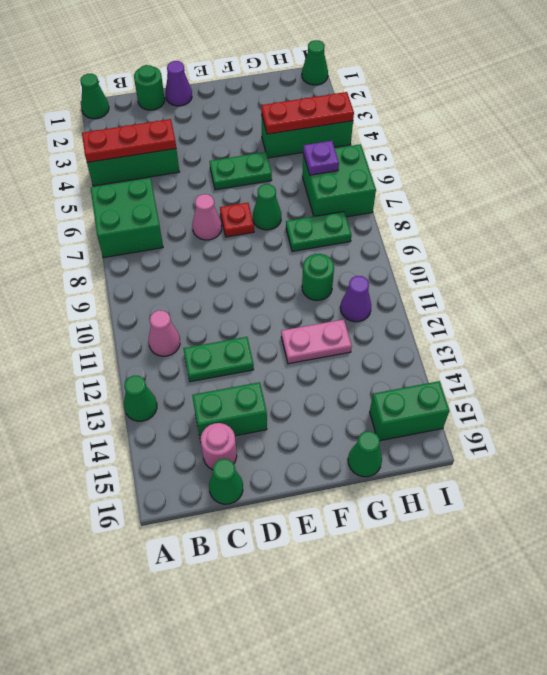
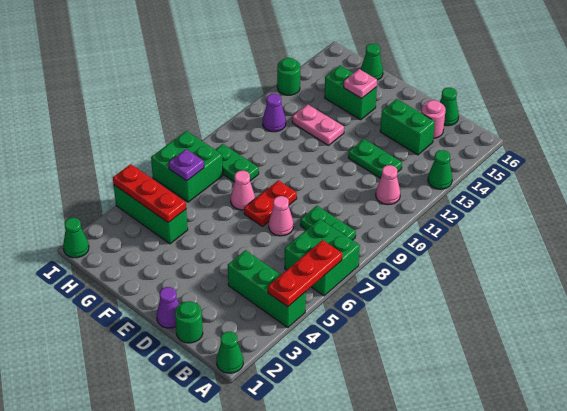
red plate A4:C4 level 2 -> red plate A4:A6 level 2
green plate E5:F5 level 1 -> green plate B8:C8 level 1
red plate E7 level 1 -> red plate E7:E8 level 1
green cone F7 level 1 -> pink cone F7 level 1
none -> pink plate F14 level 2
green round brick G10 level 1 -> green round brick I13 level 1
green brick H15:I15 level 1 -> green brick F14:G14 level 1

